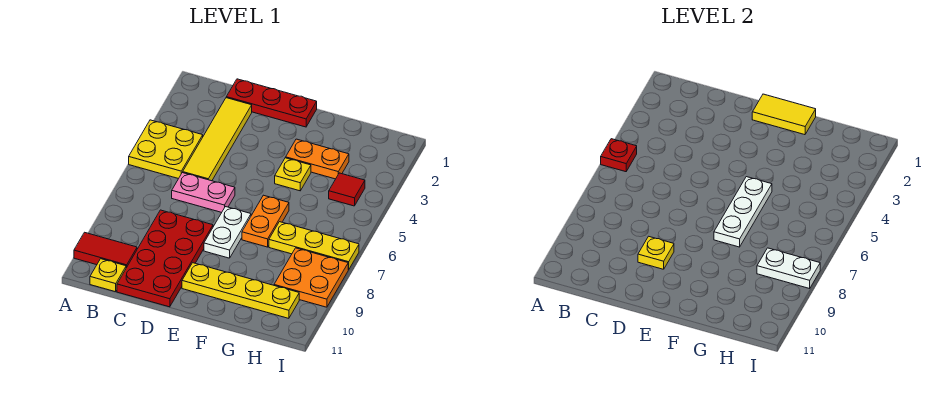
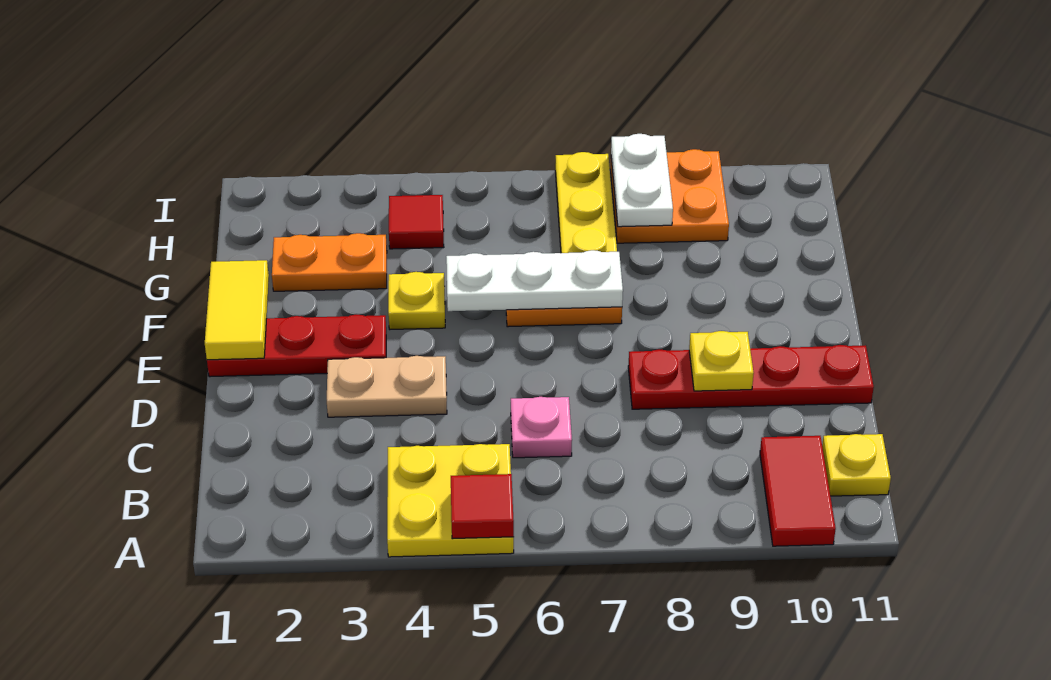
red plate A5 level 2 -> red tile A5 level 2
red plate C1:E1 level 1 -> red plate E1:E3 level 1
yellow tile C2:C5 level 1 -> none
pink plate C6:D6 level 1 -> pink plate C6 level 1
red plate C8:D11 level 1 -> red plate D8:D11 level 1
none -> tan plate D3:D4 level 1
white plate E7:E8 level 1 -> none
yellow plate E10:H10 level 1 -> none
orange plate F3:G3 level 1 -> orange plate G2:G3 level 1

